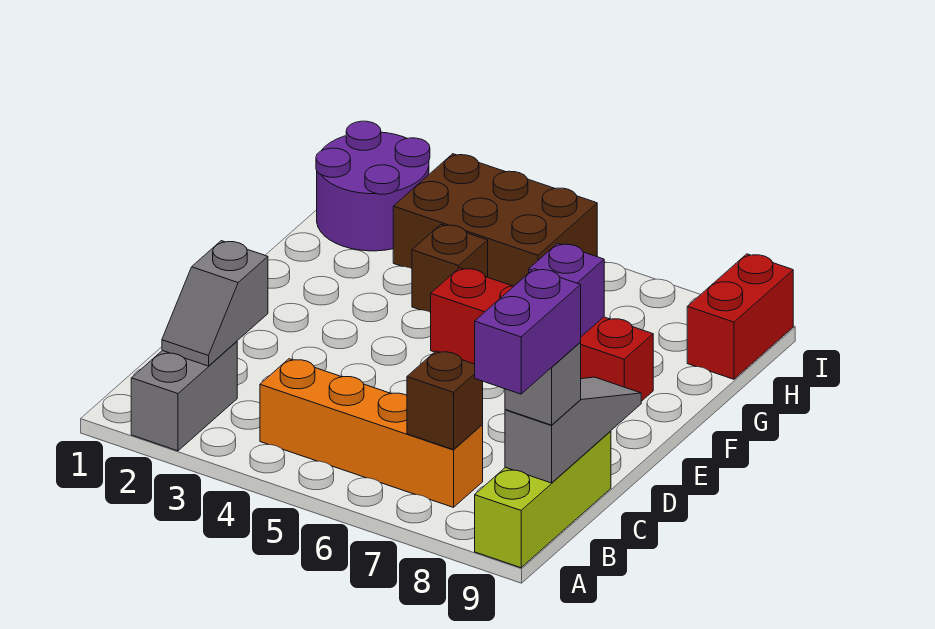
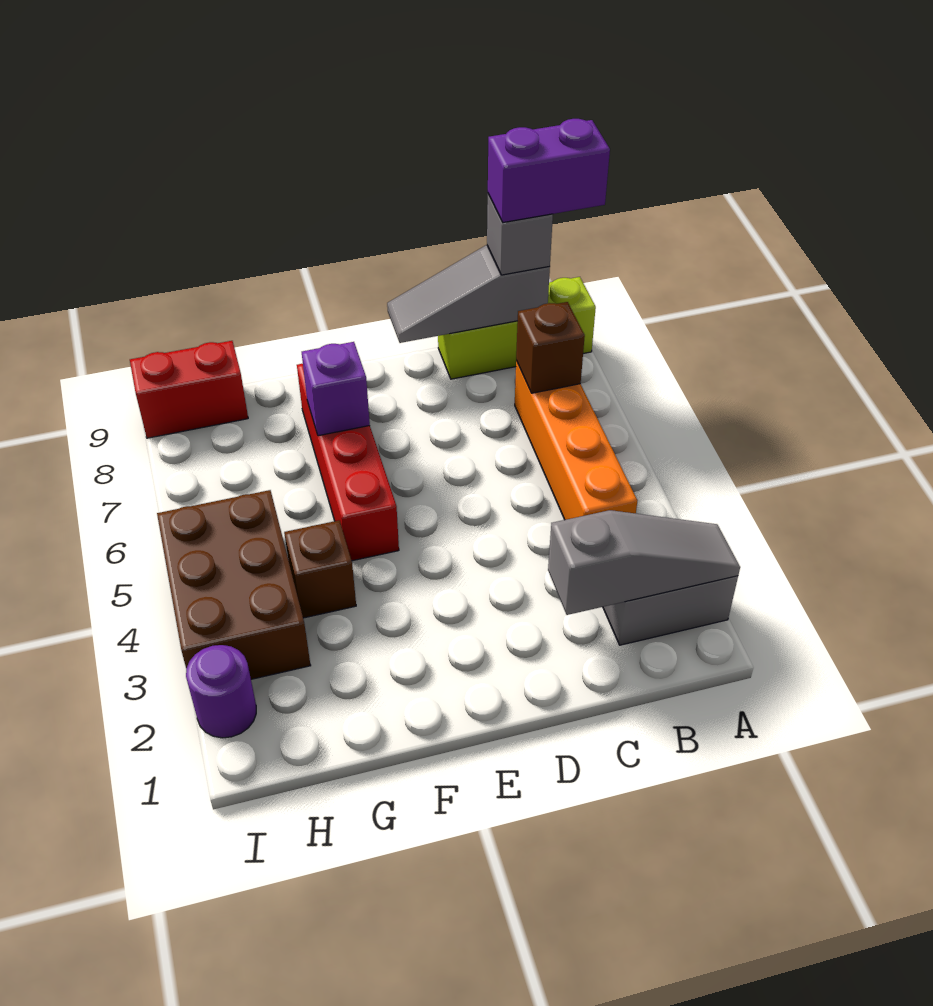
grey slope B2:C2 level 2 top C -> grey slope A2:C2 level 2 top C
purple round brick H1:I2 level 1 -> purple round brick I2 level 1

